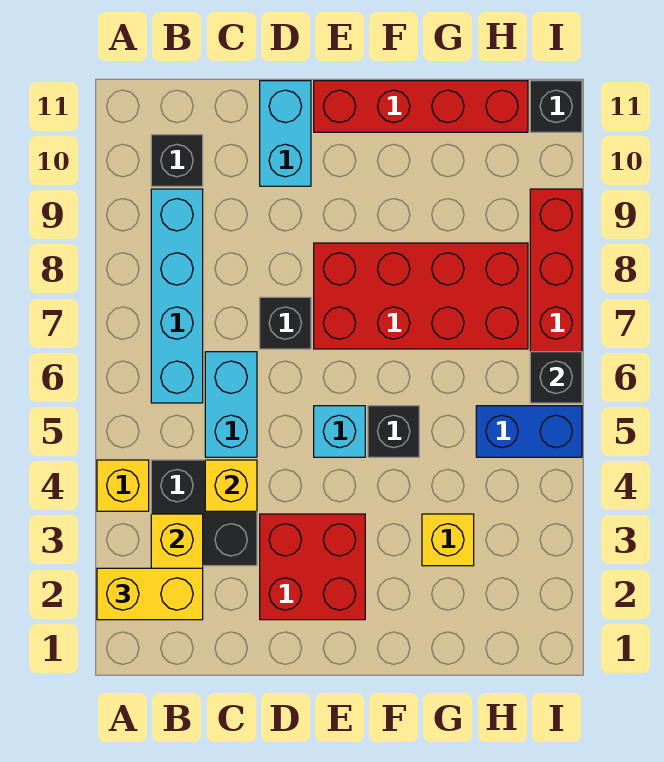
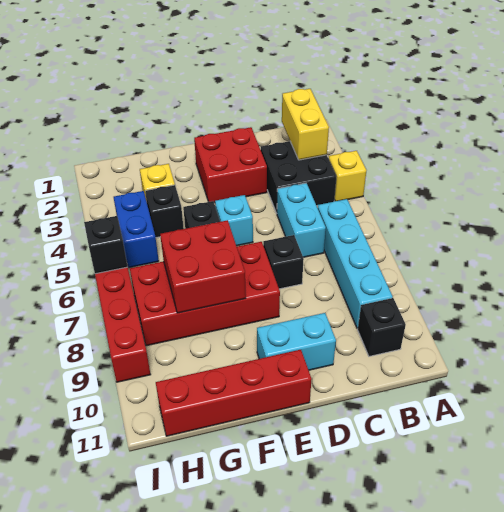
yellow brick A2:B2 level 3 -> none
yellow brick C4 level 2 -> none
cyan brick D10:D11 level 1 -> cyan brick D10:E10 level 1
none -> red brick F7:G8 level 2
blue brick H5:I5 level 1 -> blue brick H4:H5 level 1
black brick I11 level 1 -> black brick G4 level 1

